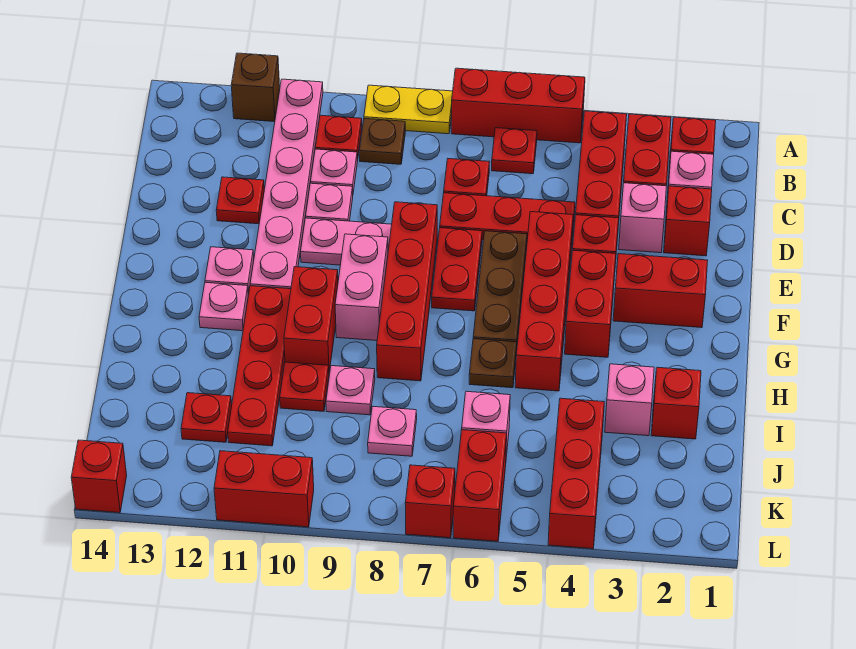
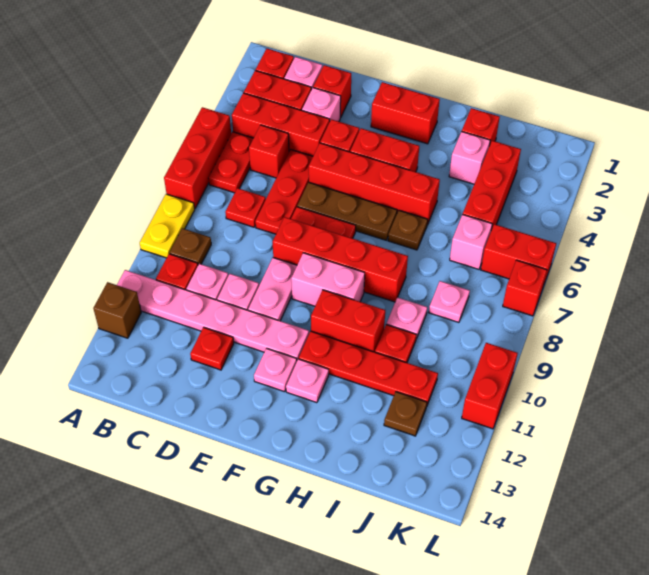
red plate B6 level 1 -> red plate B5:B6 level 1
red brick F2:F3 level 1 -> red brick F2:G2 level 1
red brick J4:L4 level 1 -> red brick J3:J5 level 1
red plate J12 level 1 -> brown plate J12 level 1
red brick L14 level 1 -> red brick C5 level 1

